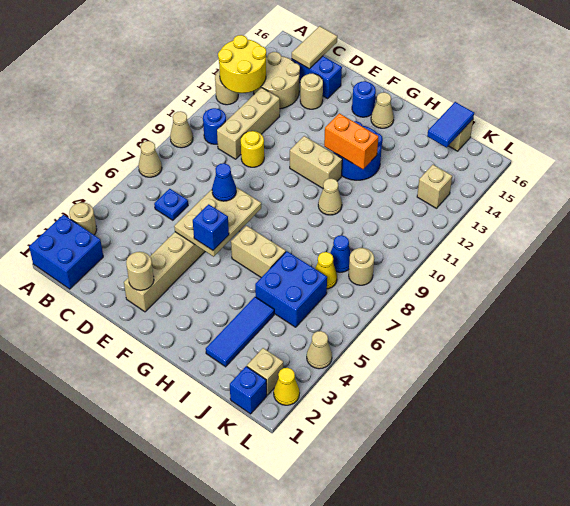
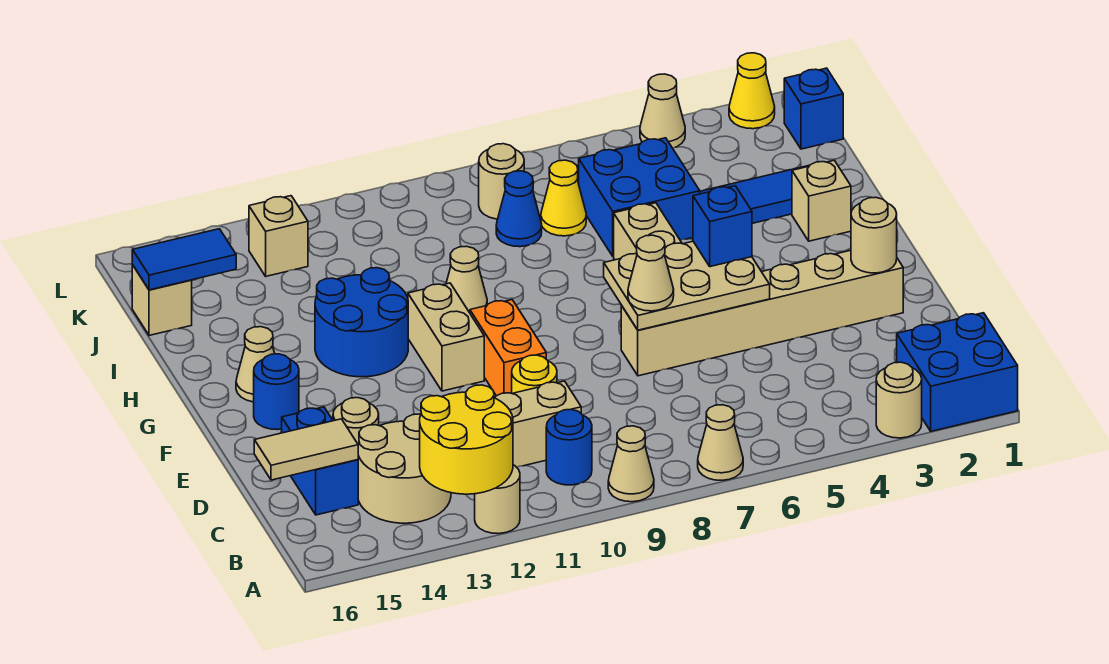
blue plate C6 level 1 -> none
blue cone E7 level 3 -> tan cone E7 level 3
orange brick G12:H12 level 2 -> orange brick E10:F10 level 1
tan brick K2 level 1 -> tan brick H2 level 1

